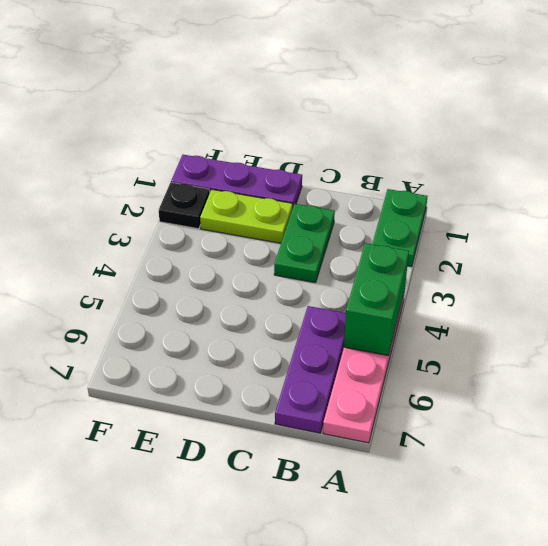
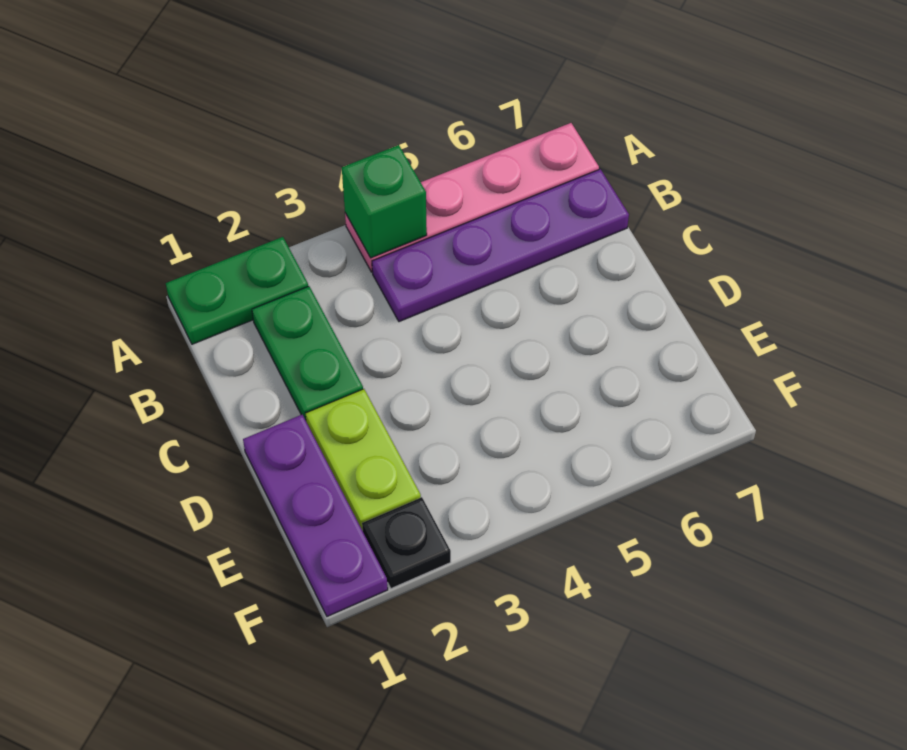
green brick A4:A5 level 2 -> green brick A4 level 2
purple plate B5:B7 level 1 -> purple plate B4:B7 level 1
green plate C2:C3 level 1 -> green plate B2:C2 level 1

